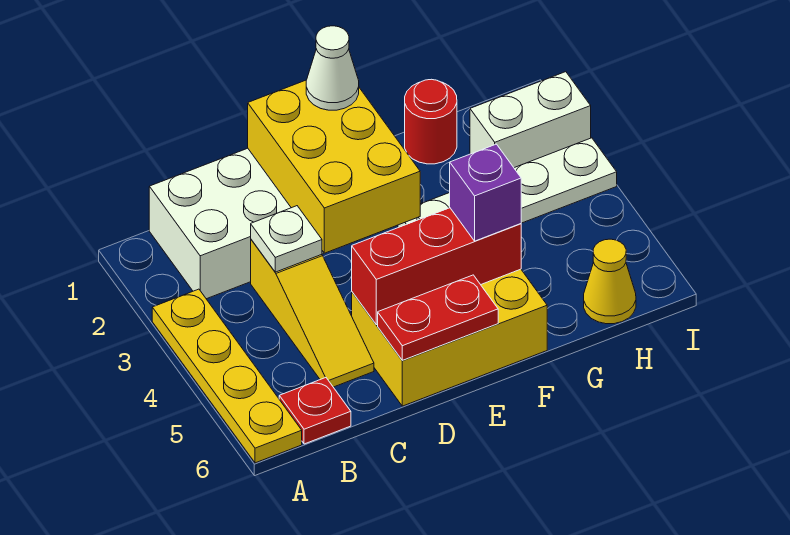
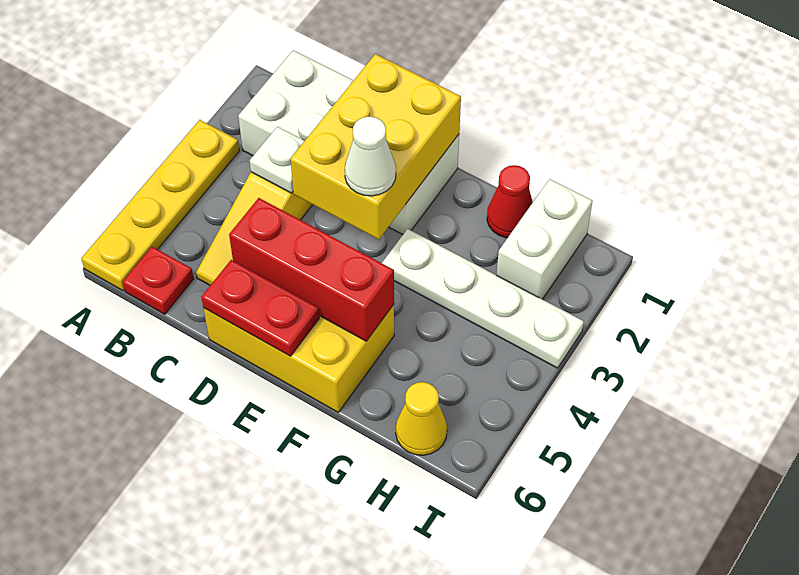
white cone E1 level 3 -> white cone E3 level 3
purple brick F5 level 3 -> none
red round brick G1 level 1 -> red cone G1 level 1
white brick H2:I2 level 1 -> white brick H1:H2 level 1

